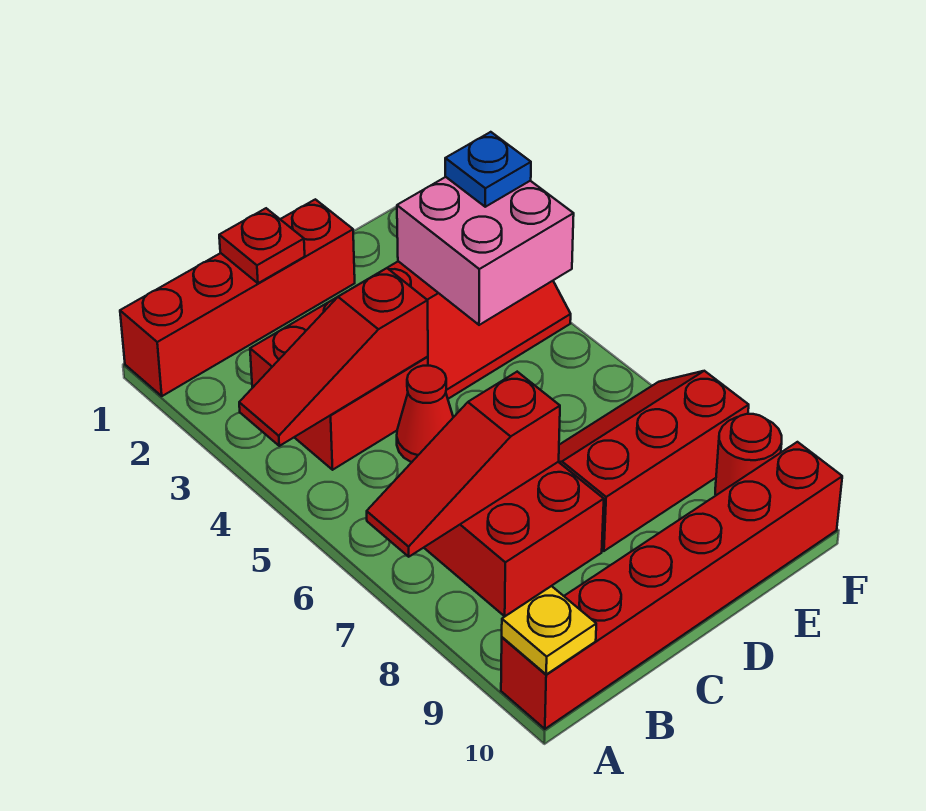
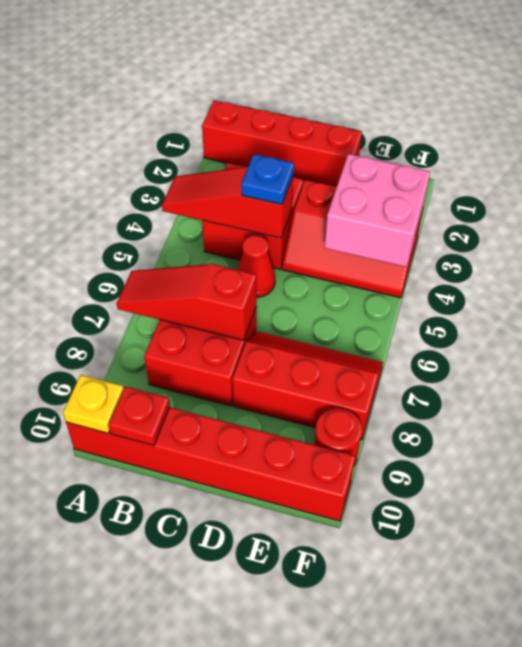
red plate C1 level 2 -> red plate B10 level 2
blue plate F3 level 3 -> blue plate C4 level 3

